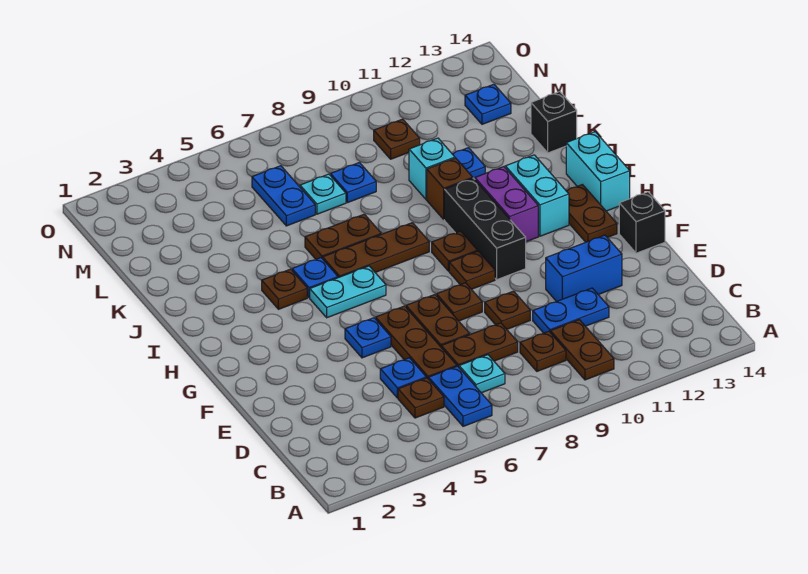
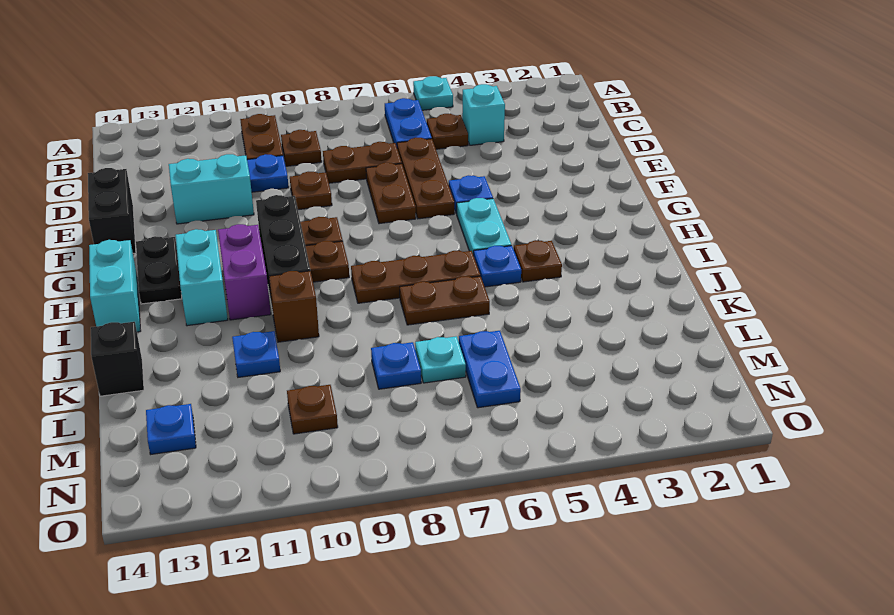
cyan plate C7 level 1 -> cyan plate A5 level 1
blue plate D5 level 1 -> none
blue brick E11:E12 level 1 -> cyan brick E11:E12 level 1
brown plate F8 level 1 -> none
black brick F14 level 1 -> black brick E14:F14 level 1
brown plate G13:H13 level 1 -> black plate G13:H13 level 1
cyan plate H5:H6 level 1 -> cyan plate G5:H5 level 1
cyan brick K10 level 1 -> cyan brick C4 level 1

